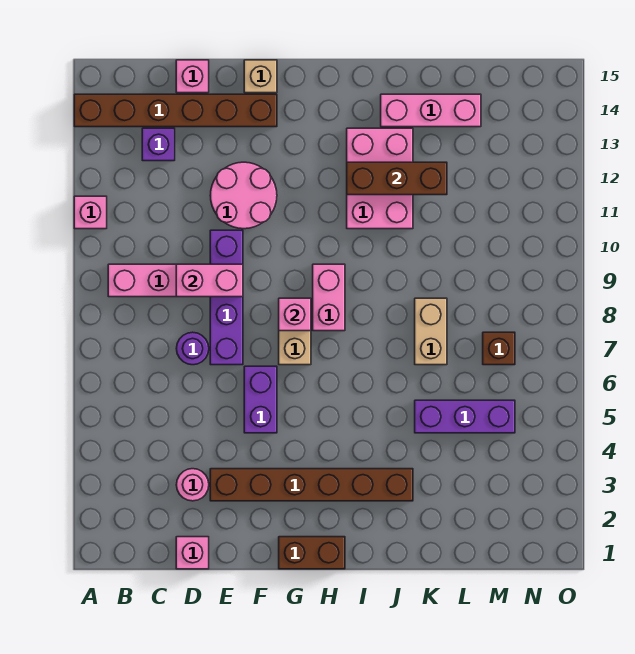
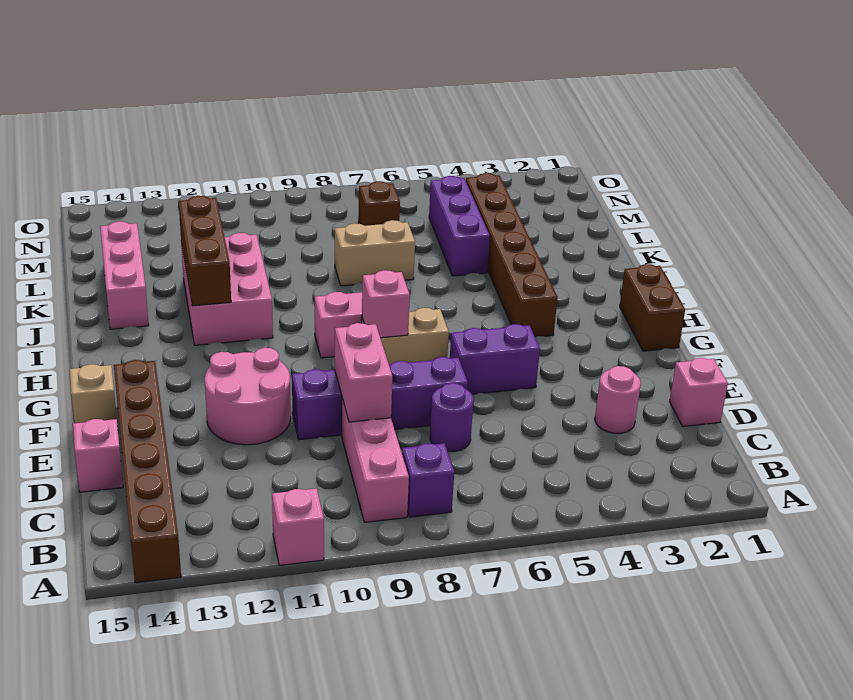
purple brick C13 level 1 -> purple brick B8 level 1
brown brick E3:J3 level 1 -> brown brick H4:M4 level 1
pink brick I11:J13 level 1 -> pink brick I11:K12 level 1

